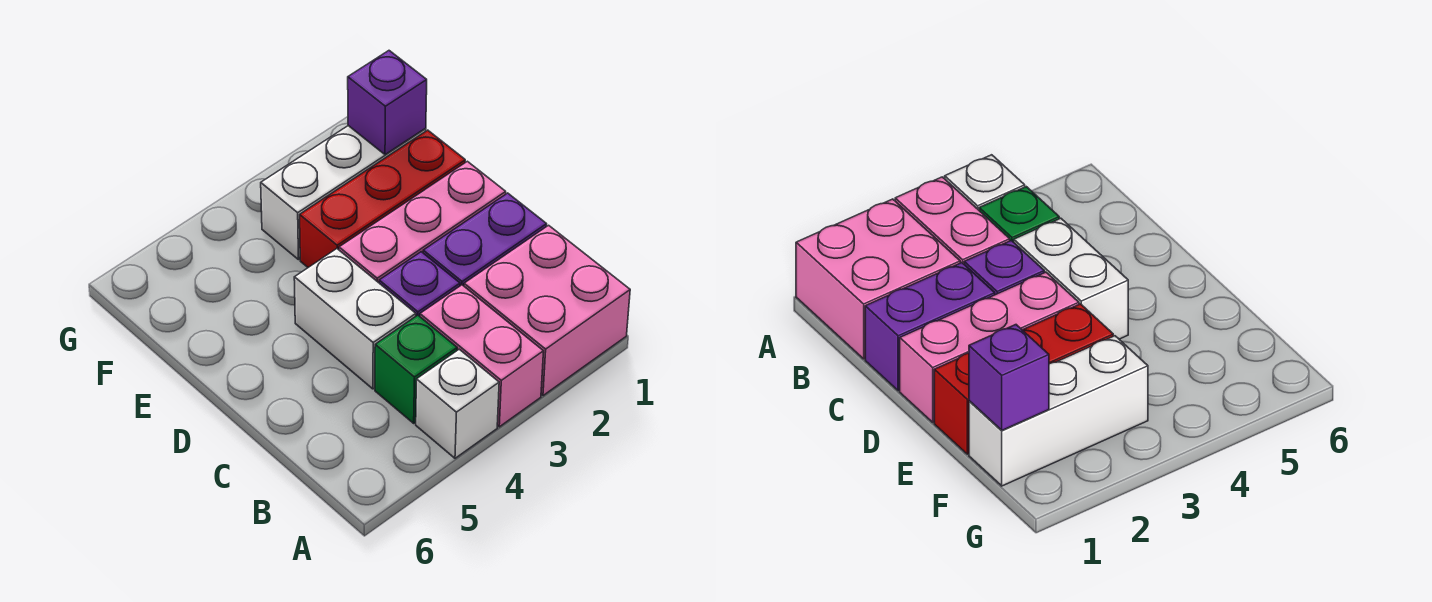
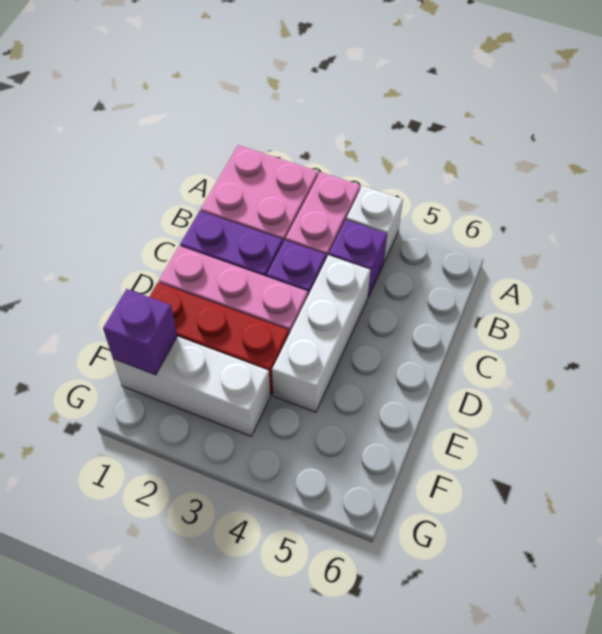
green brick B4 level 1 -> purple brick B4 level 1
white brick C4:D4 level 1 -> white brick C4:E4 level 1

